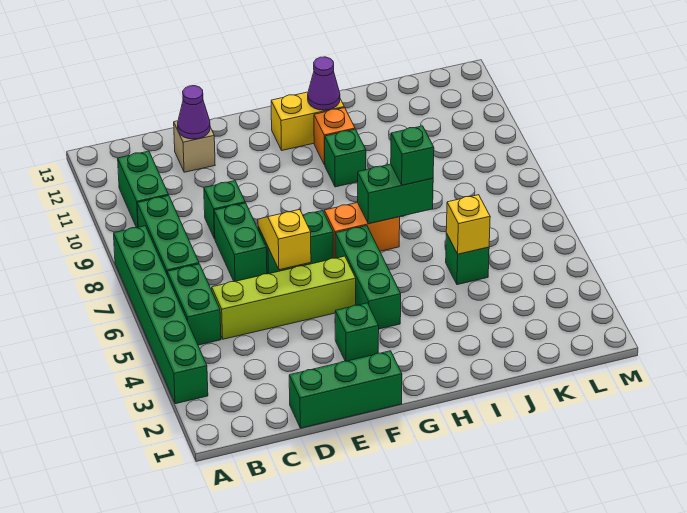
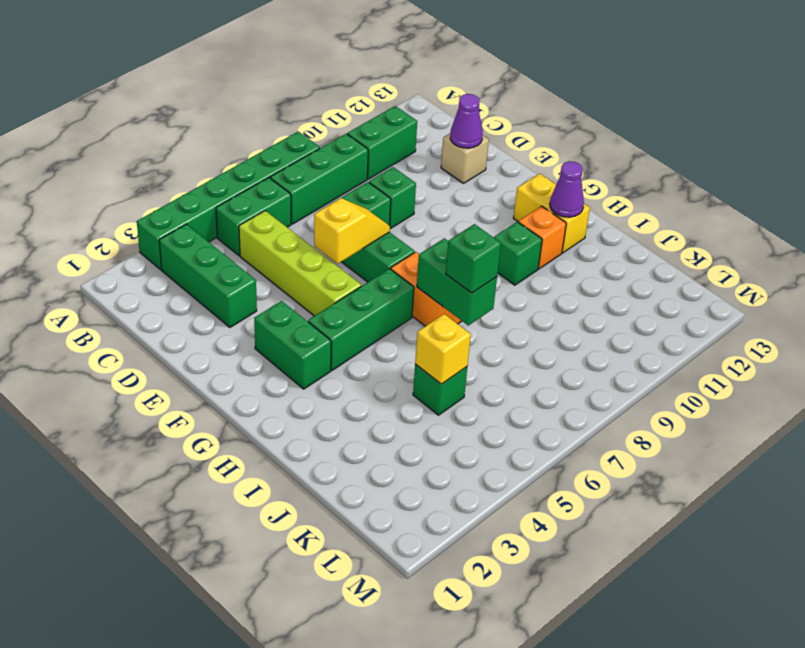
green brick D1:F1 level 1 -> green brick B3:D3 level 1
green brick F3 level 1 -> green brick F3:G3 level 1

